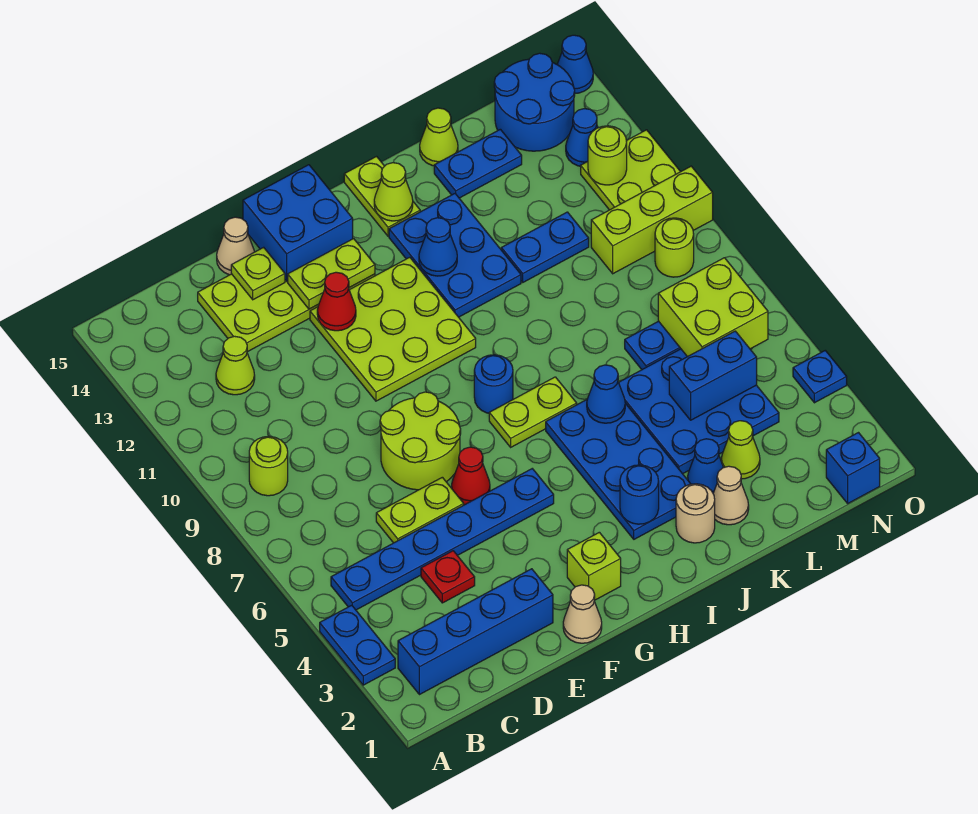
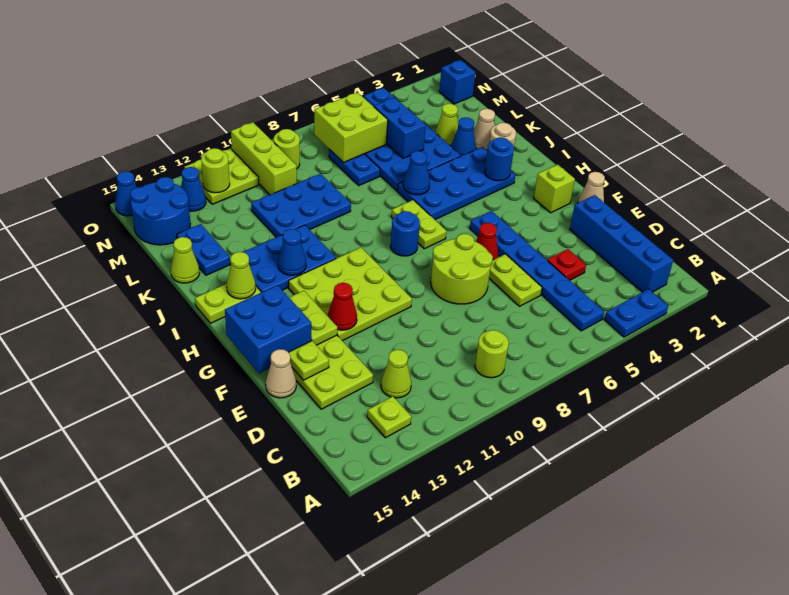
none -> lime plate B13 level 1
blue plate K11:L11 level 1 -> blue plate K9:L11 level 1

